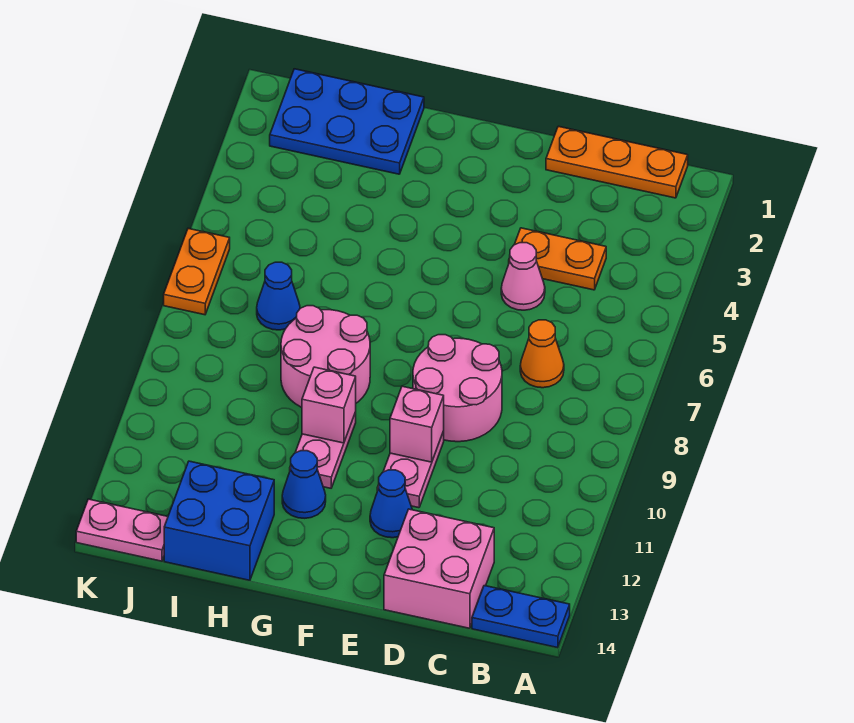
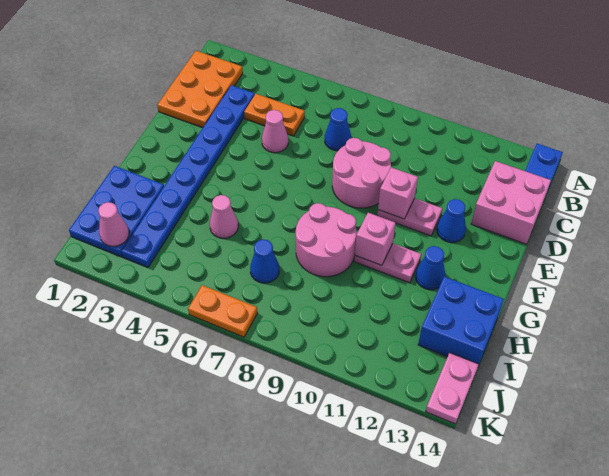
orange plate B1:D1 level 1 -> orange plate B1:D2 level 1
none -> blue plate C3:J3 level 1
orange plate C4:D4 level 1 -> orange plate C4:C5 level 1
orange cone C7 level 1 -> blue cone C7 level 1
none -> pink cone H5 level 1
none -> pink cone J2 level 2

